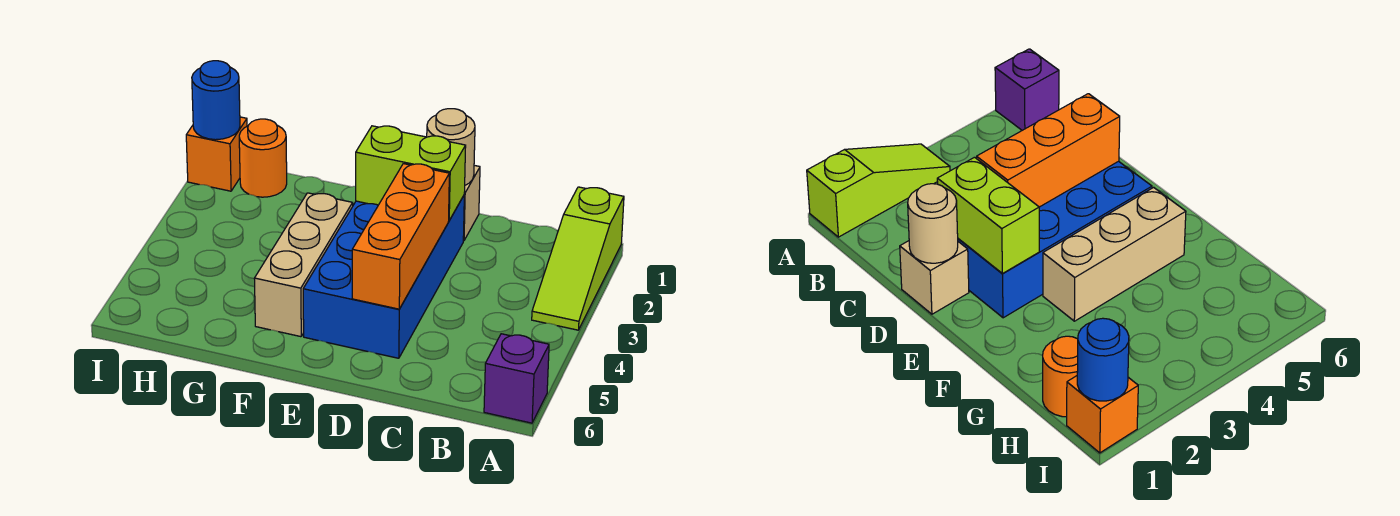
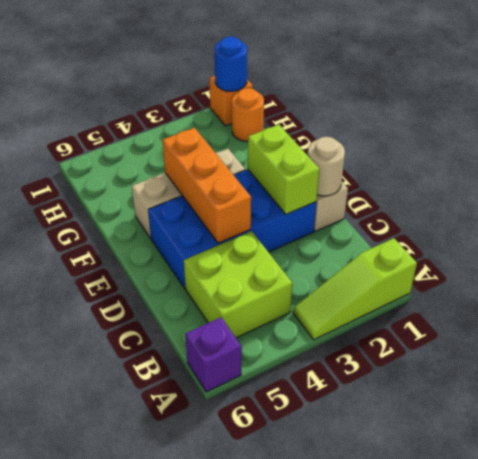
none -> lime brick B4:C5 level 1
orange brick D3:D5 level 2 -> orange brick D4:F4 level 2

